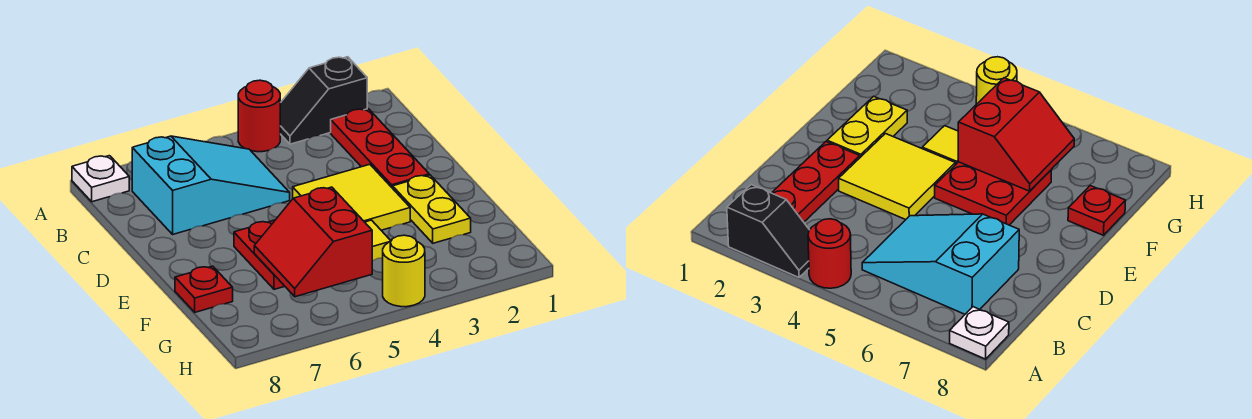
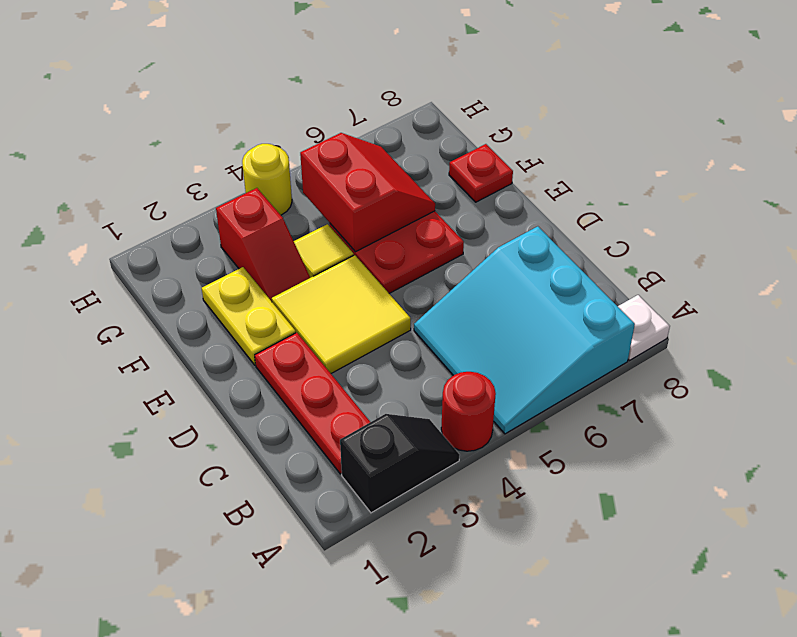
cyan slope B5:C7 level 1 top 7 -> cyan slope A5:C7 level 1 top 7
none -> red slope F3:G3 level 1 top G

